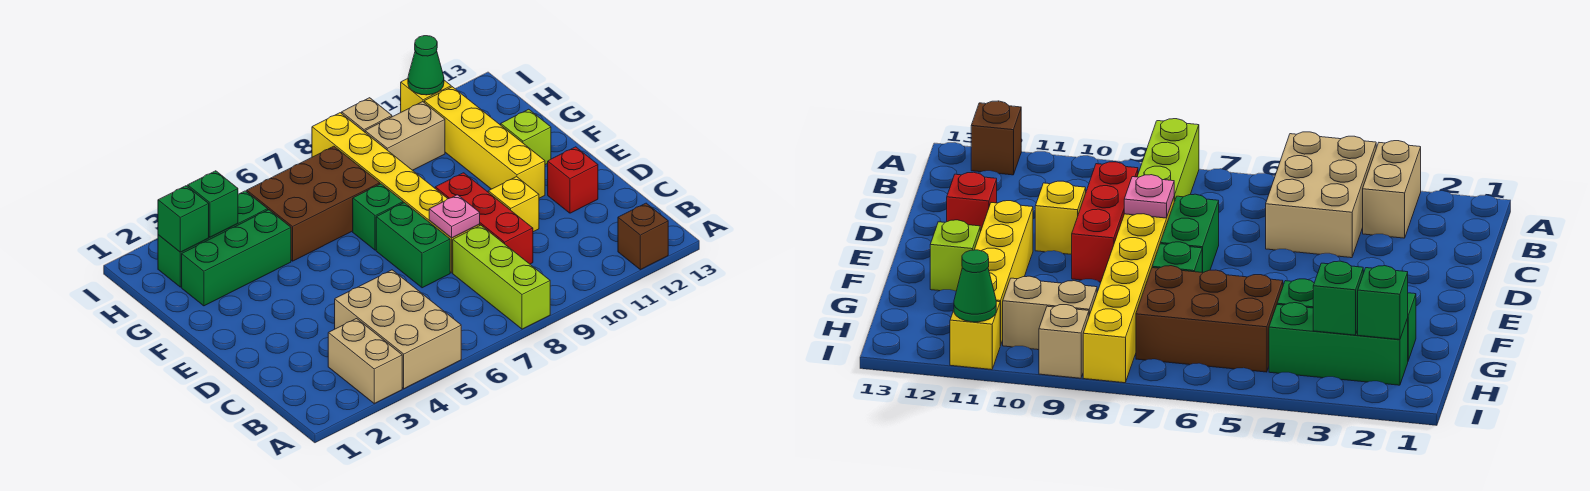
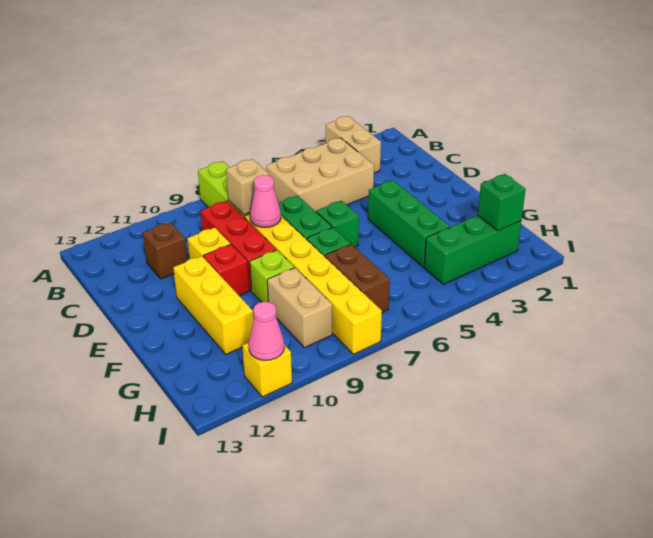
tan brick A4:C5 level 1 -> tan brick B4:C6 level 1
brown brick A12 level 1 -> brown brick C11 level 1
pink plate D8 level 2 -> pink cone D8 level 2
red brick D12 level 1 -> red brick E10 level 1
yellow brick E11:H11 level 1 -> yellow brick E11:G11 level 1
lime brick F12 level 1 -> lime brick F9 level 1
green brick G2:G4 level 1 -> green brick E4:G4 level 1
brown brick G5:H7 level 1 -> brown brick G7:H7 level 1
green brick H3 level 2 -> green brick E6 level 1
tan brick H9:H10 level 1 -> tan brick G9:H9 level 1
tan brick I9 level 1 -> tan brick C8 level 2
green cone I11 level 2 -> pink cone I11 level 2

